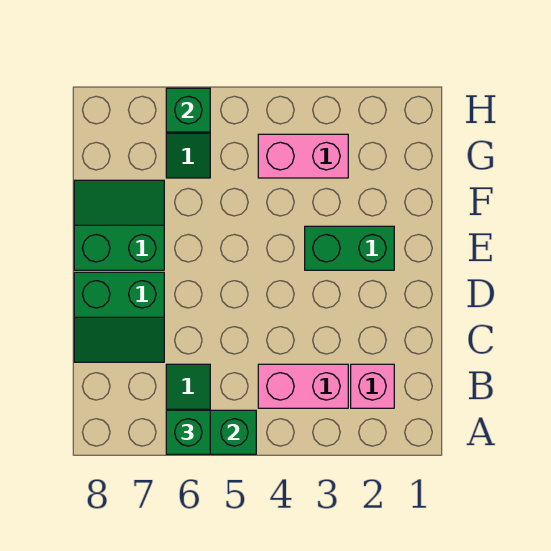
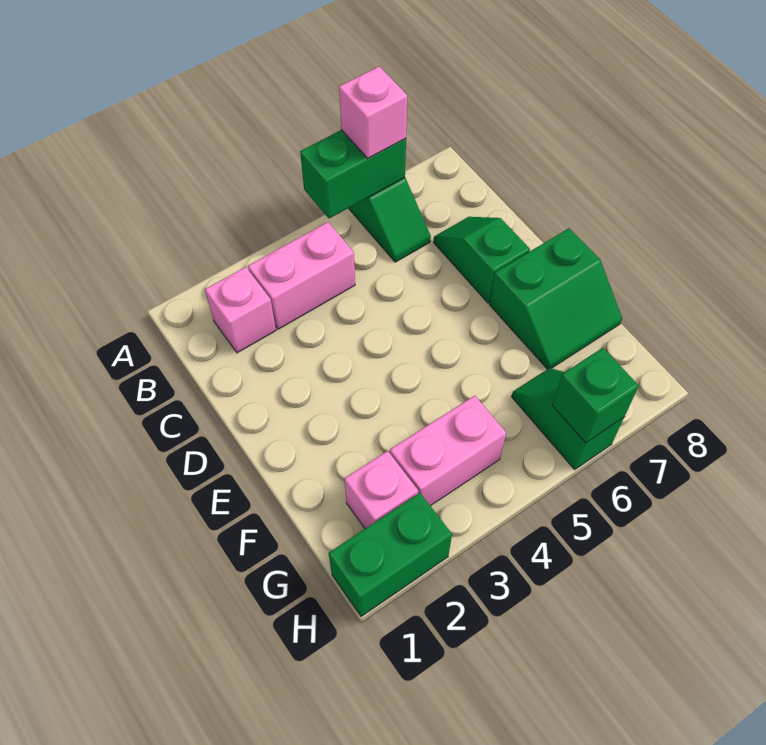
green brick A6 level 3 -> pink brick A6 level 3
green slope C7:D8 level 1 top D -> green slope C7:D7 level 1 top D
green brick E2:E3 level 1 -> green brick H1:H2 level 1
none -> pink brick G2 level 1

